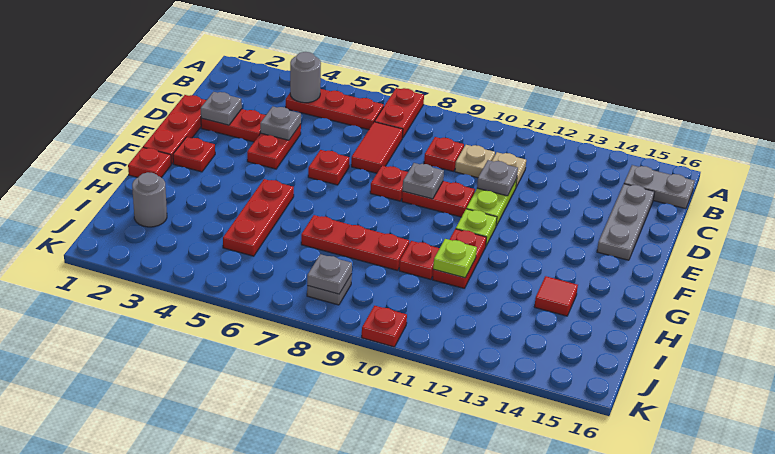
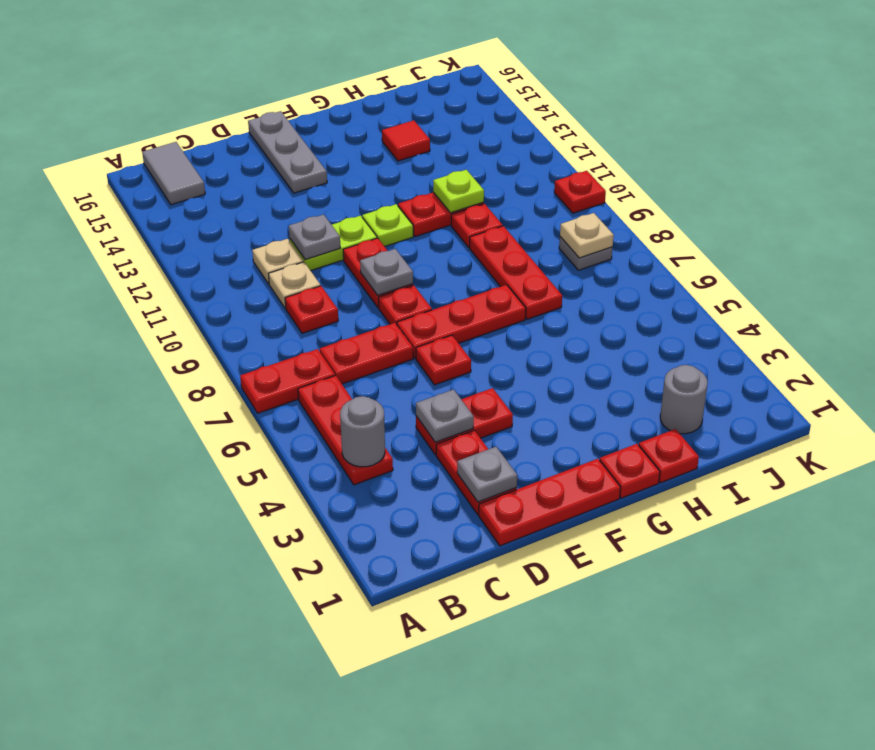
grey plate B15:B16 level 1 -> grey tile B15:B16 level 1
red tile C7:D7 level 1 -> red plate C7:D7 level 1
grey plate C15:E15 level 1 -> grey plate E14:E16 level 1
red plate F2 level 1 -> red plate H1 level 1
red plate G5:I5 level 1 -> red plate E7:G7 level 1
grey plate J8 level 2 -> tan plate J8 level 2

